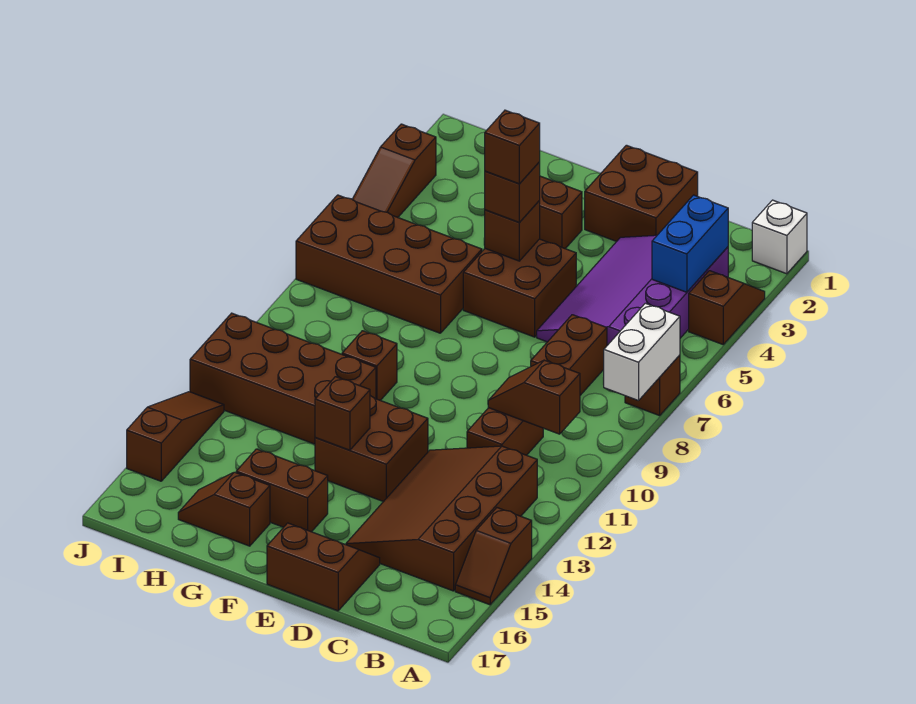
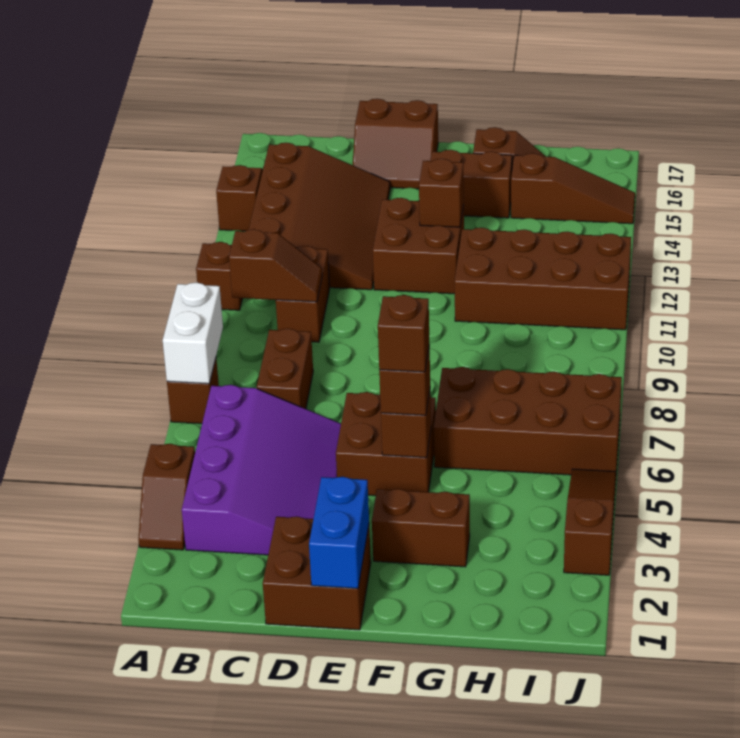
white brick A1 level 1 -> none
blue brick B3:B4 level 2 -> blue brick E1:E2 level 2
brown brick G10 level 1 -> brown brick A11 level 1
brown slope J13:J15 level 1 top 15 -> brown slope H15:J15 level 1 top H

